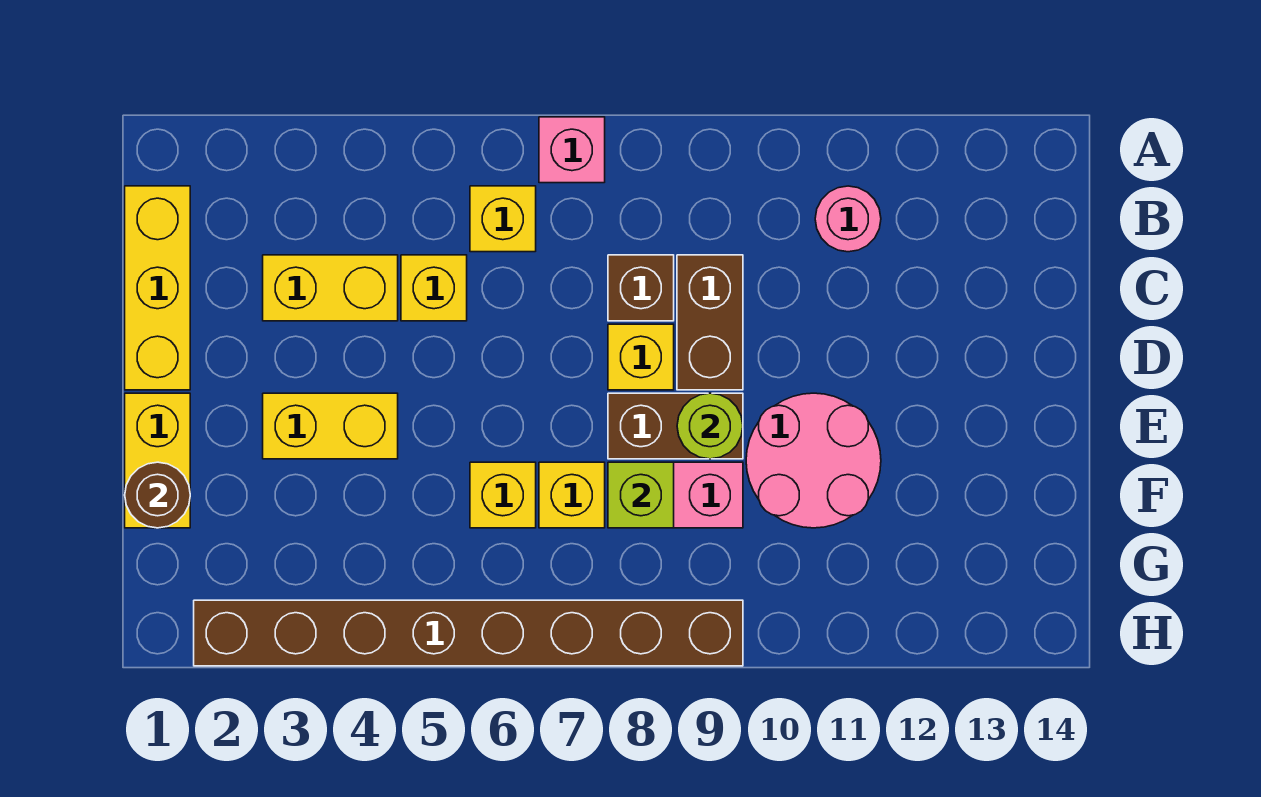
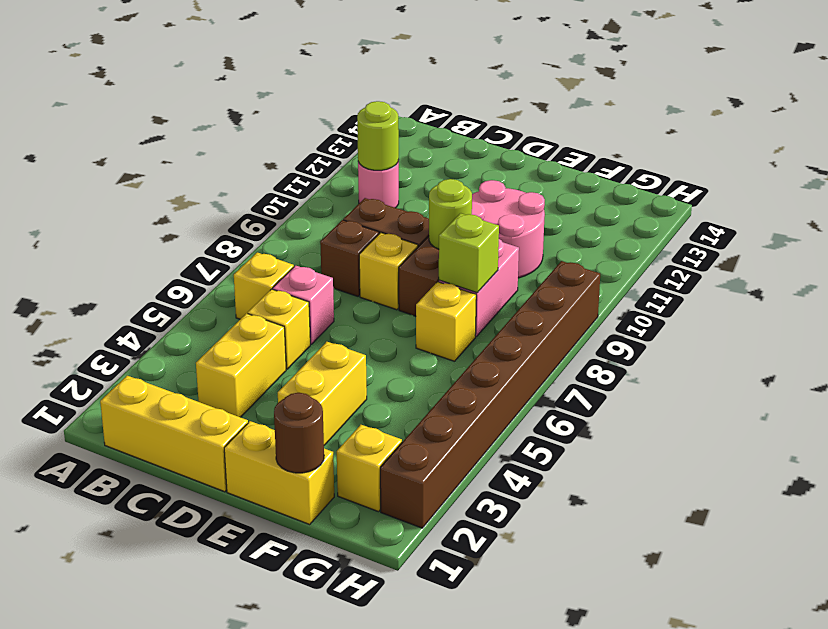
pink brick A7 level 1 -> pink brick C6 level 1
none -> lime round brick B11 level 2
yellow brick F6 level 1 -> yellow brick G2 level 1

